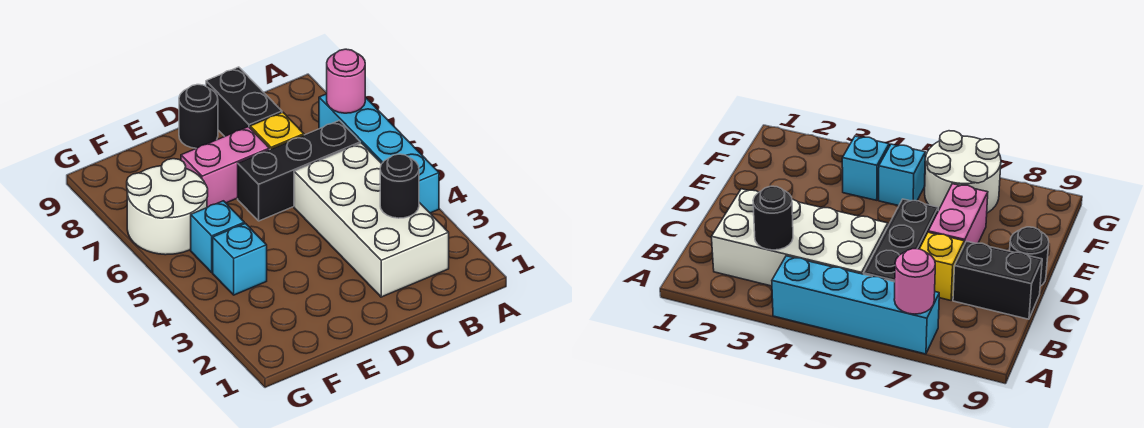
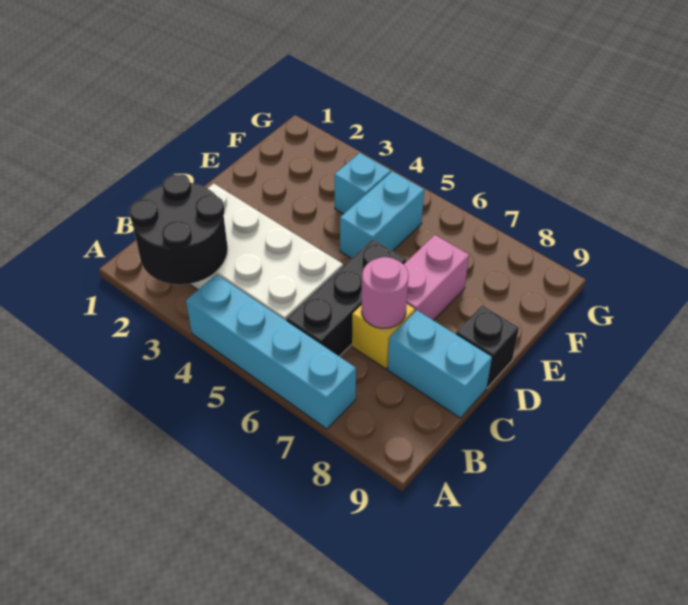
pink round brick A7 level 2 -> pink round brick C7 level 2
black round brick B3 level 2 -> black round brick A2:B3 level 2
black brick C8:C9 level 1 -> cyan brick C8:C9 level 1
black round brick D9 level 1 -> black brick D9 level 1
cyan brick F5 level 1 -> cyan brick E5:F5 level 1
white round brick F6:G7 level 1 -> none

